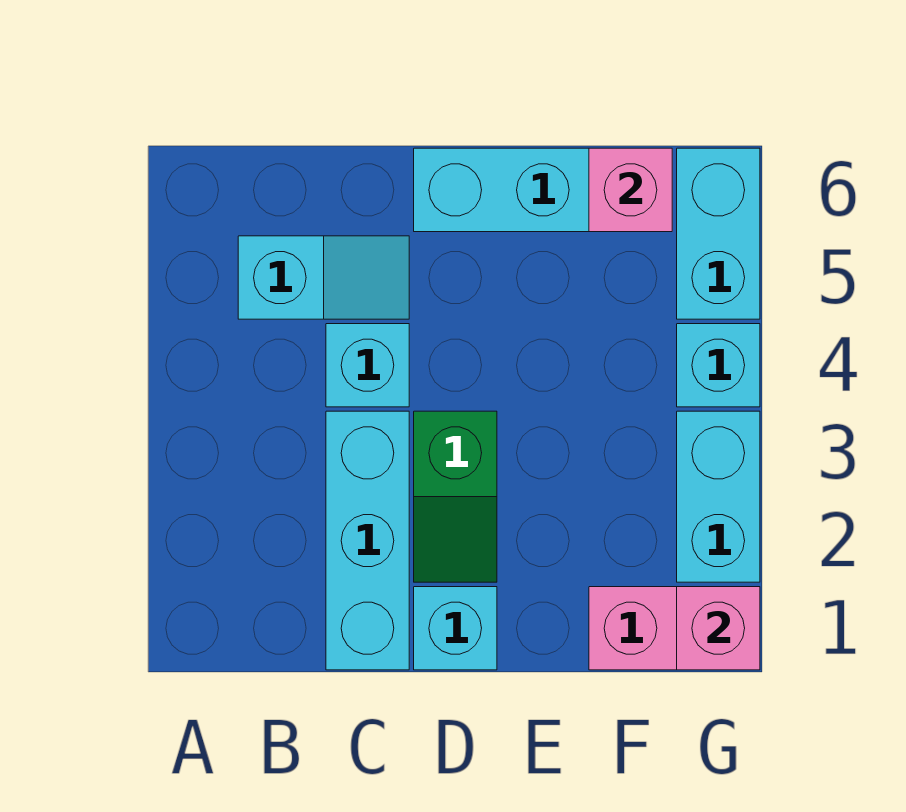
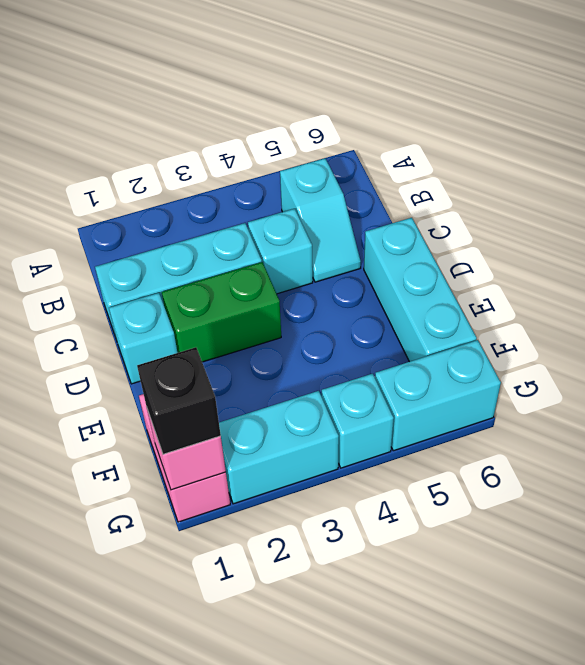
green slope D2:D3 level 1 top 3 -> green brick D2:D3 level 1
pink brick F6 level 2 -> none
none -> black brick G1 level 3

